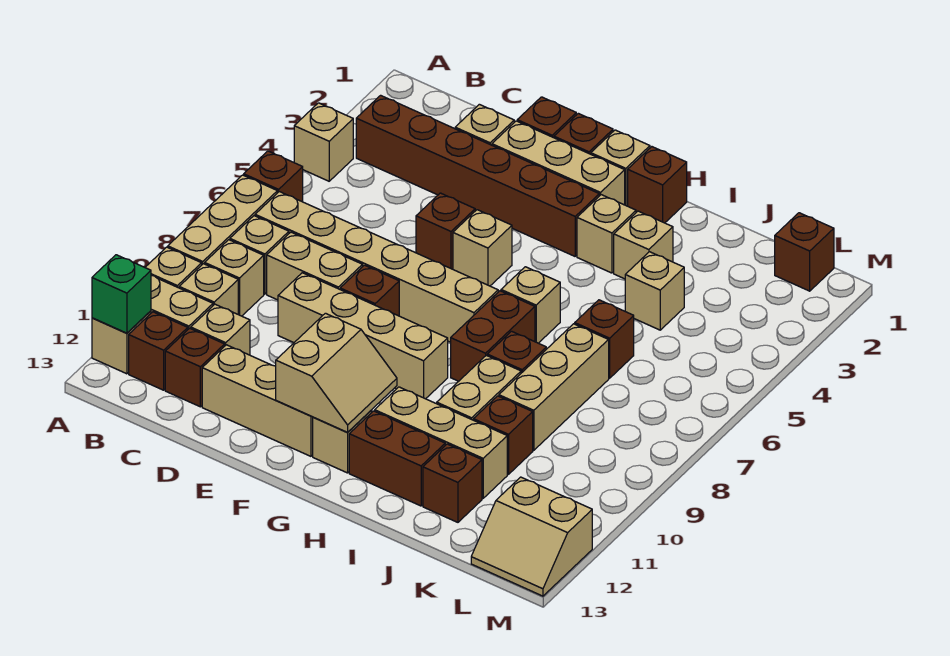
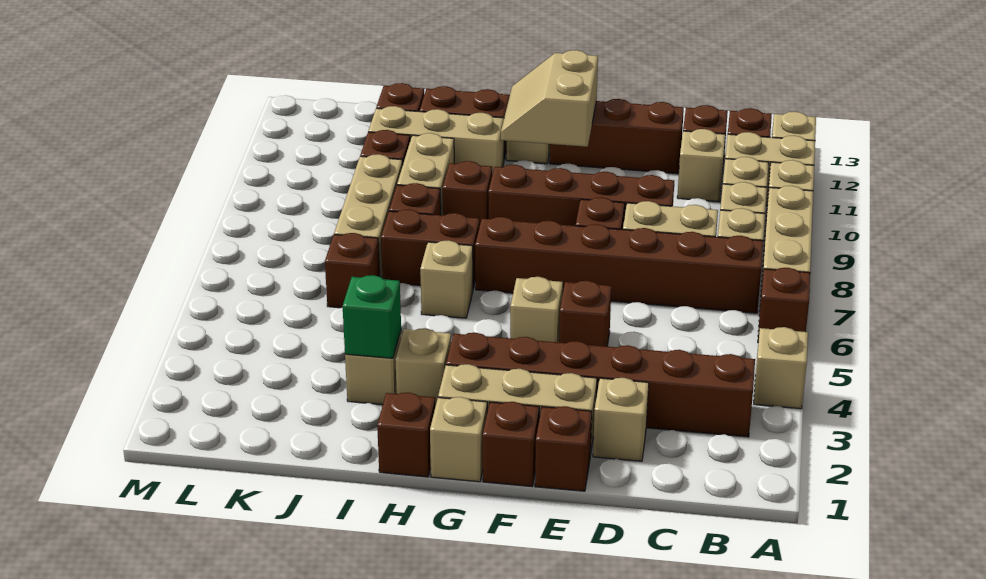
green brick A12 level 2 -> green brick I3 level 2
tan brick B7:G7 level 1 -> brown brick B7:G7 level 1
tan brick D9:G9 level 1 -> brown brick D9:G9 level 1
tan brick D12:F12 level 1 -> brown brick D12:F12 level 1
brown brick H7:H8 level 1 -> brown brick H7:I7 level 1
tan brick J4 level 1 -> none
brown brick L1 level 1 -> brown brick H9 level 1
tan slope L12:M13 level 1 top 12 -> none

